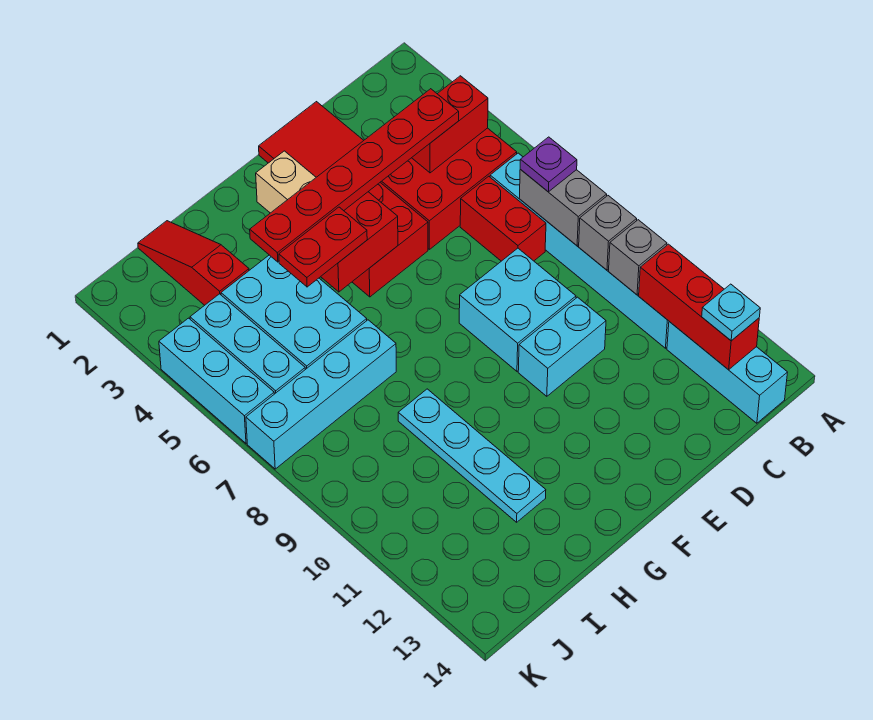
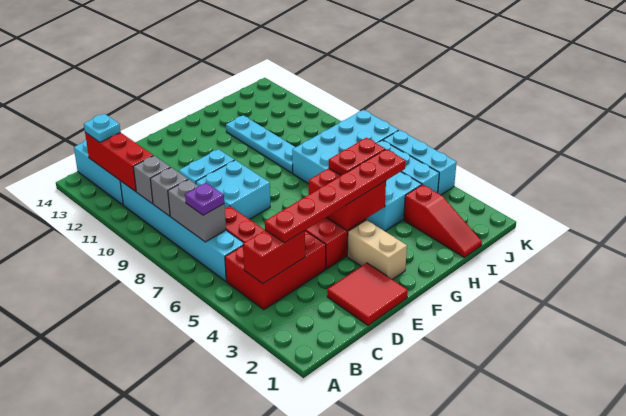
cyan brick H7:K7 level 1 -> cyan brick H7:K8 level 1

